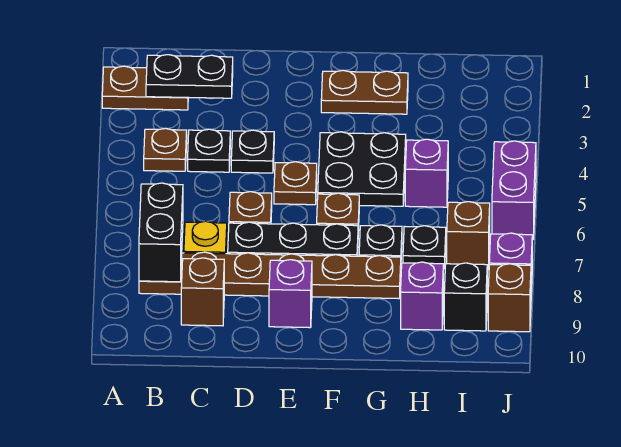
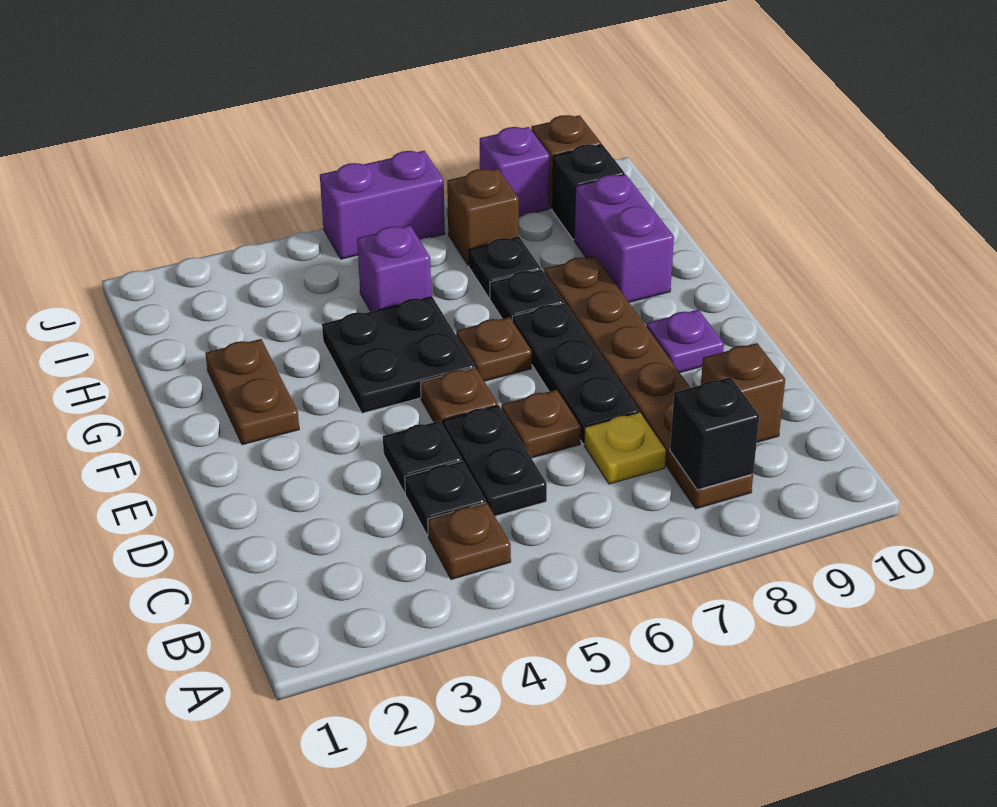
brown plate A2:B2 level 1 -> none
black plate B2:C2 level 2 -> black plate C5:D5 level 1
black brick B7:B8 level 2 -> black brick B8 level 2
purple brick E9 level 1 -> purple plate E9 level 1
purple brick H9 level 1 -> purple brick G9:H9 level 1

